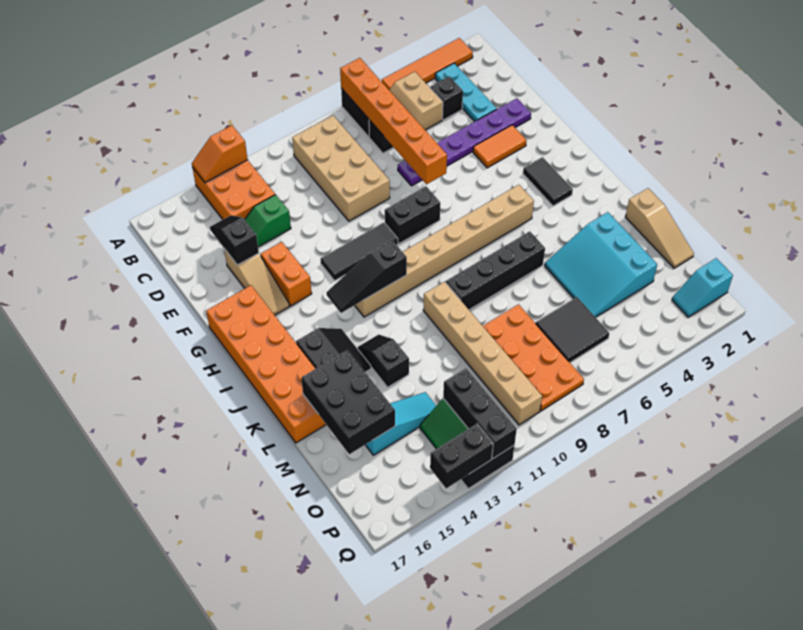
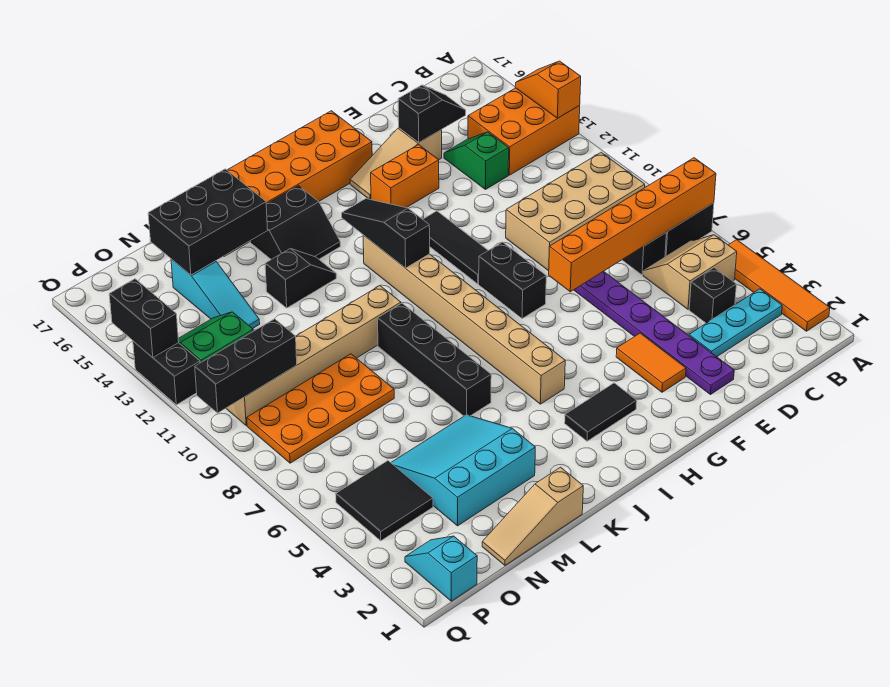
black tile N6:O7 level 1 -> black tile O4:P5 level 1
black brick O12:Q12 level 2 -> black brick O10:Q10 level 2

